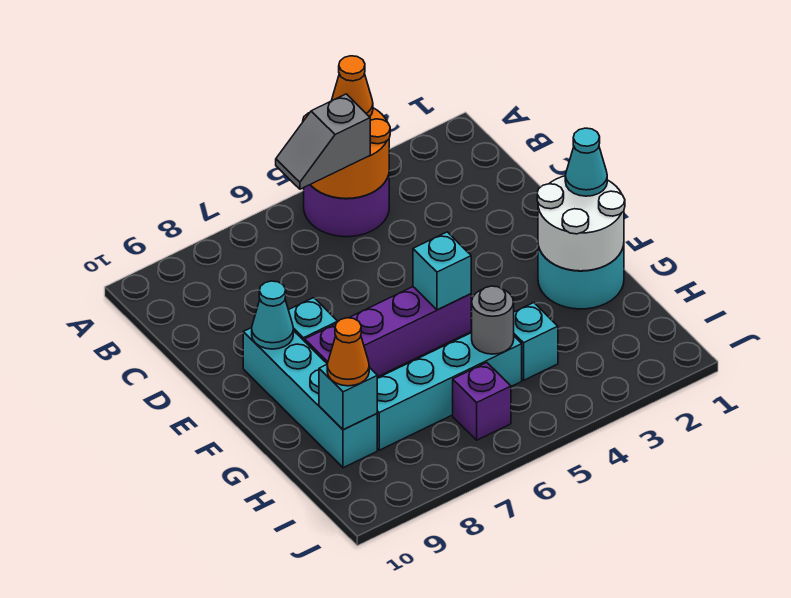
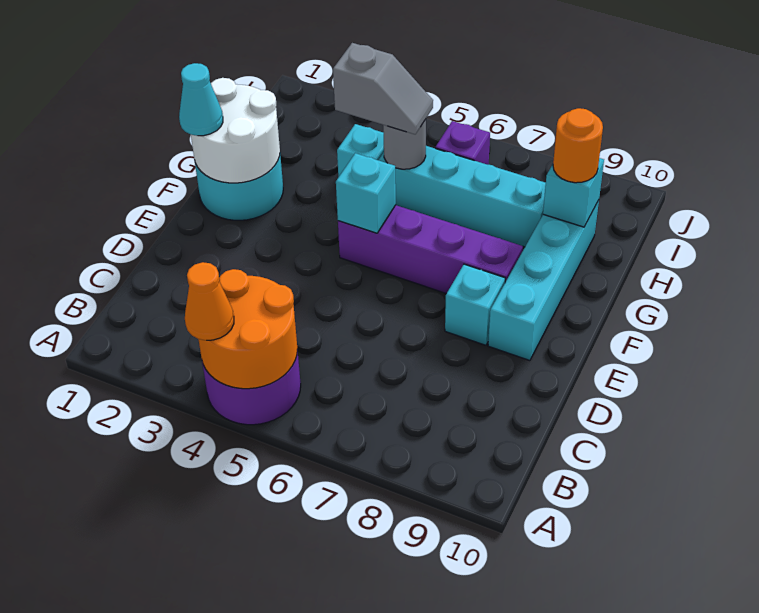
grey slope B5:B6 level 3 top 5 -> grey slope H4:H5 level 3 top 4
cyan cone E9 level 2 -> none
orange cone H9 level 3 -> orange round brick H9 level 3

